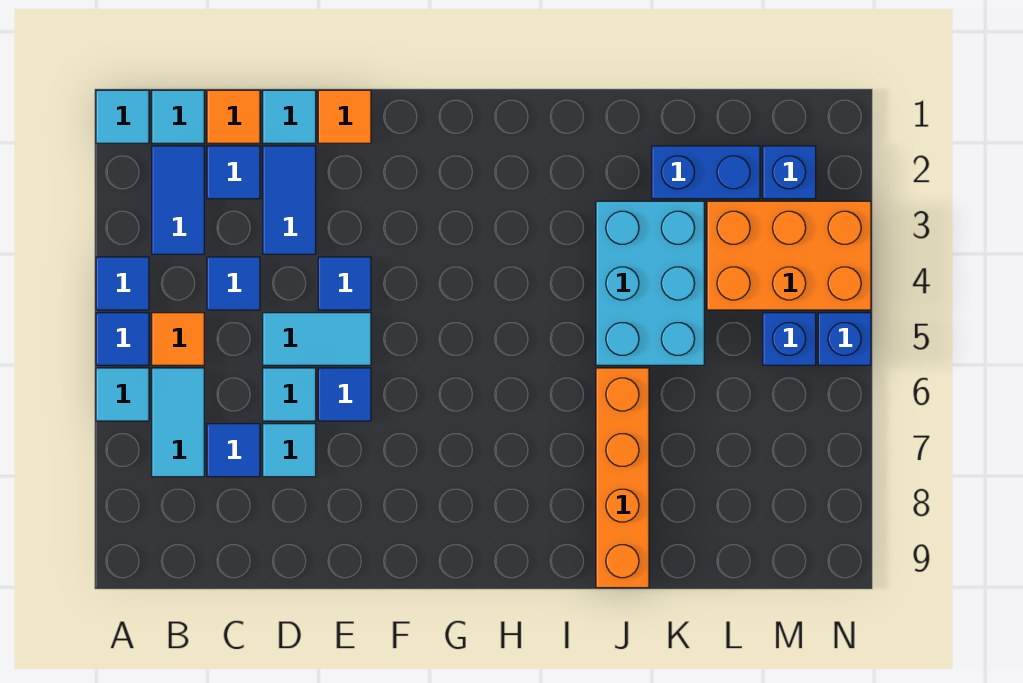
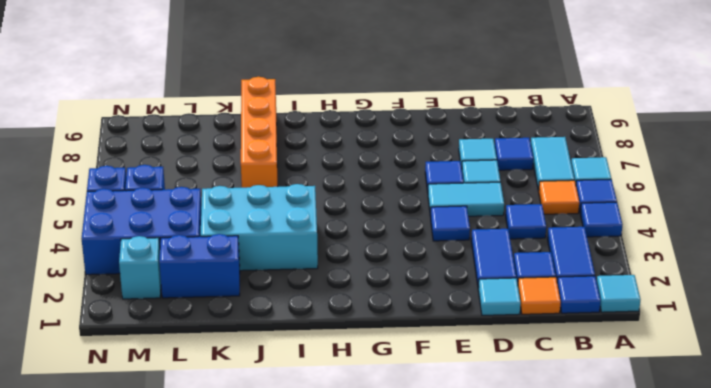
cyan tile B1 level 1 -> blue tile B1 level 1
orange tile E1 level 1 -> none
cyan brick J3:K5 level 1 -> cyan brick I3:K4 level 1
orange brick L3:N4 level 1 -> blue brick L3:N4 level 1
blue brick M2 level 1 -> cyan brick M2 level 1

